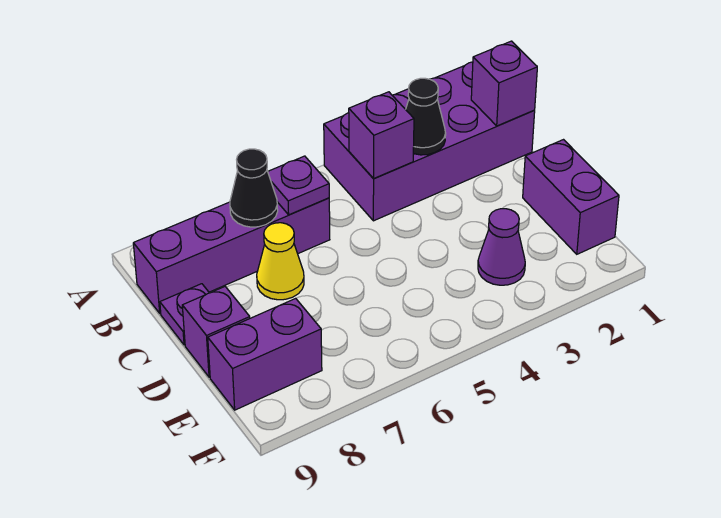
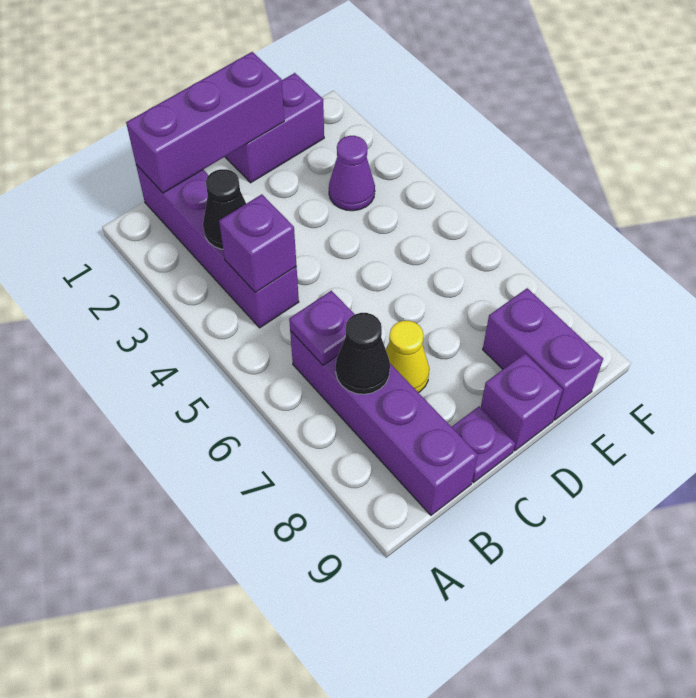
purple brick A1:B4 level 1 -> purple brick B1:B4 level 1
purple brick B1 level 2 -> purple brick B1:D1 level 2

